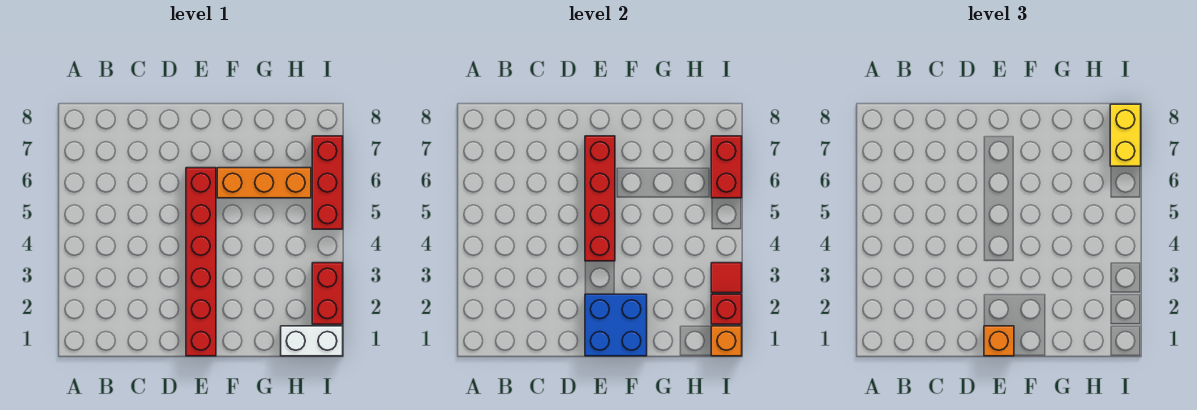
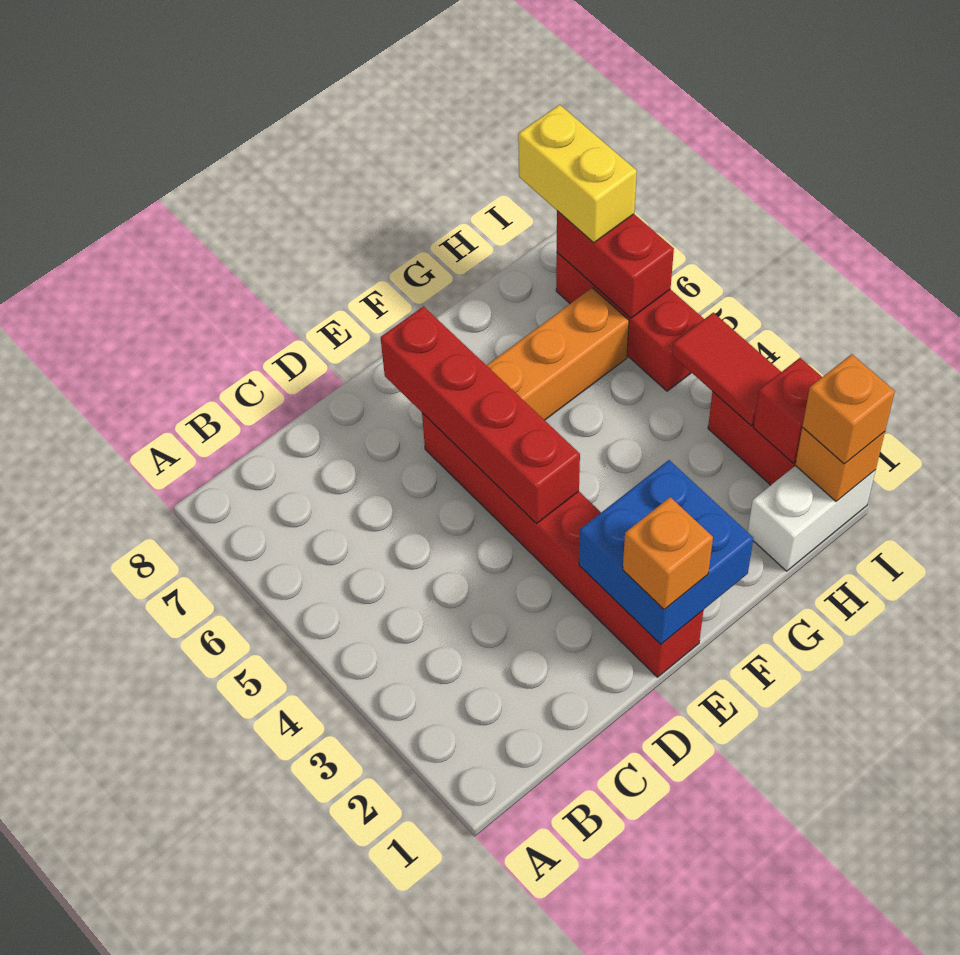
none -> orange brick I1 level 3
red tile I3 level 2 -> red tile I3:I4 level 2

